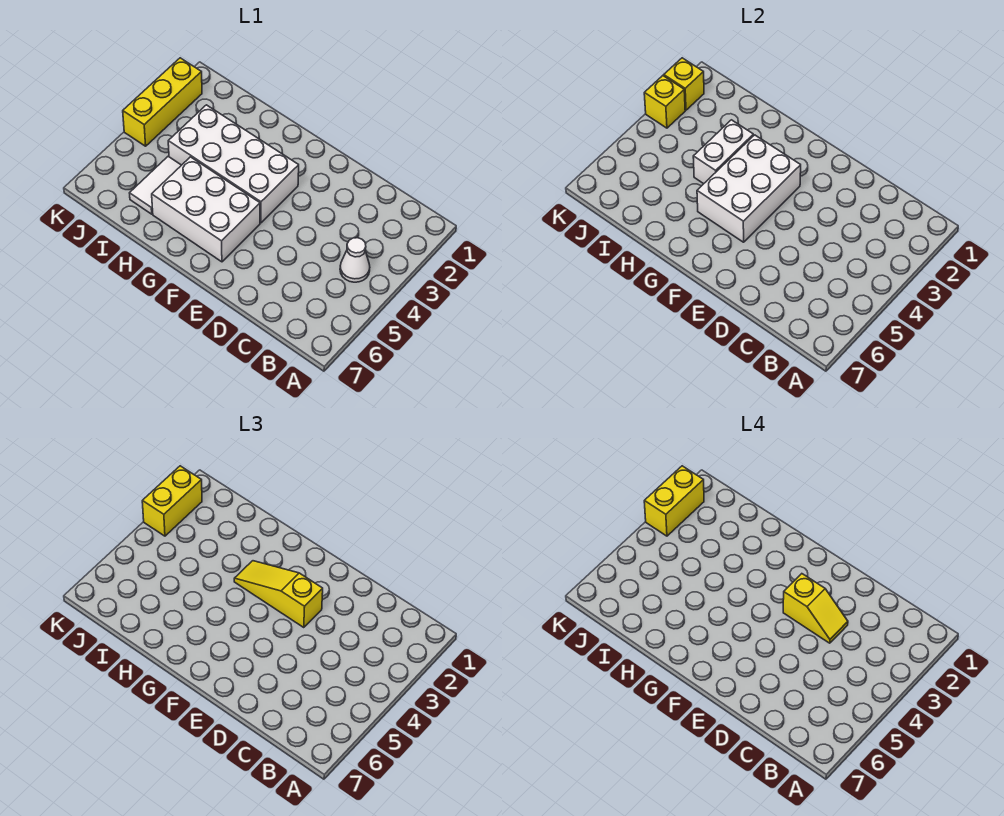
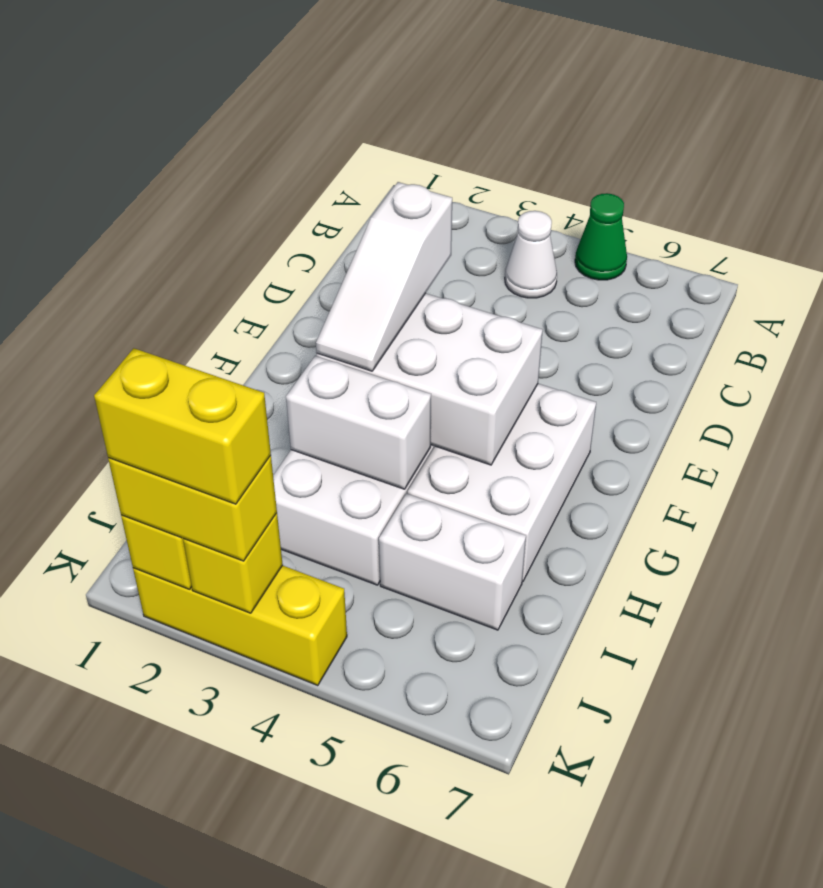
none -> green cone A5 level 1
yellow slope D3:E3 level 4 top E -> none
yellow slope E3:G3 level 3 top E -> white slope E3:G3 level 3 top E
white tile I5:I6 level 1 -> white brick I5:I6 level 1

